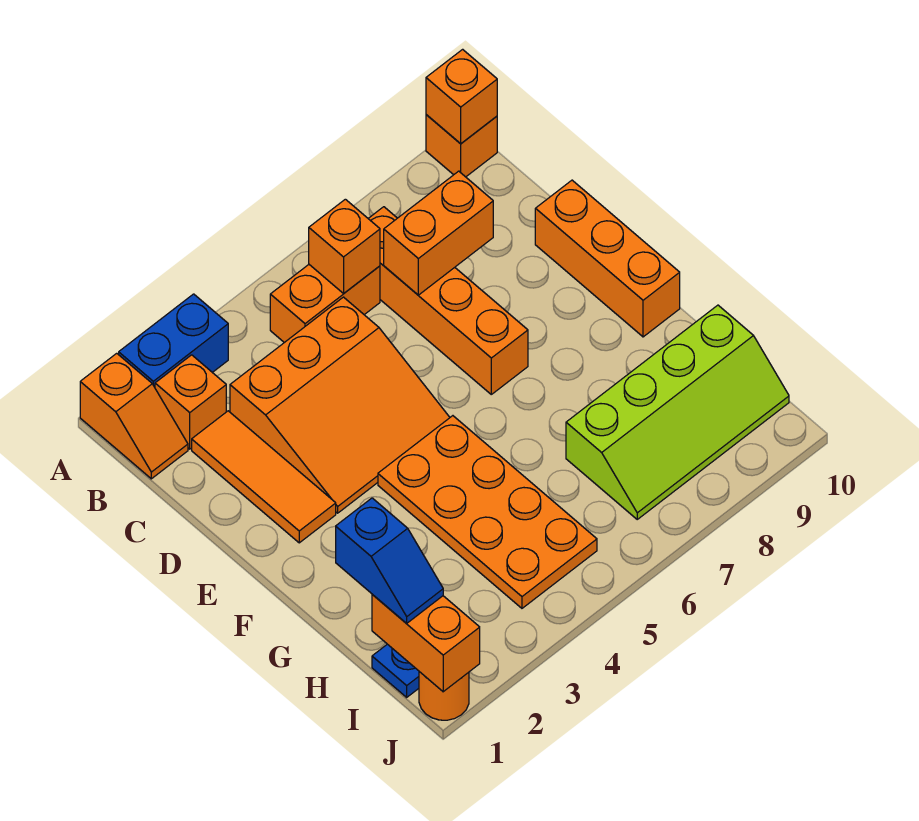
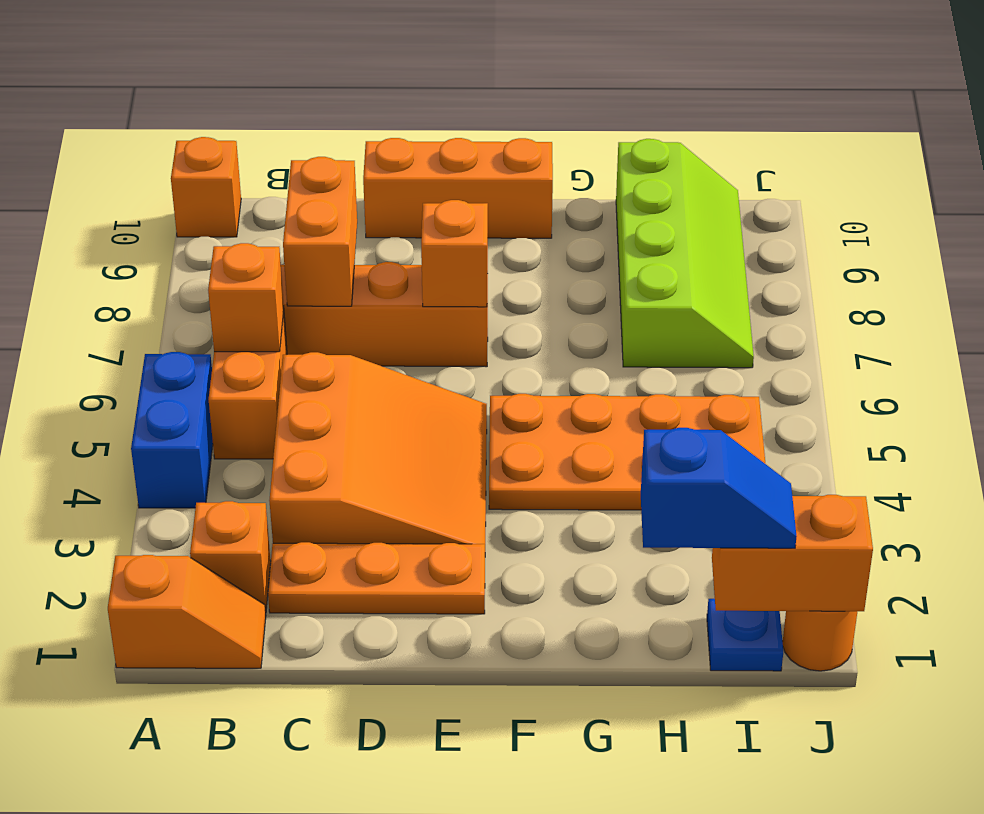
blue brick A2:A3 level 1 -> blue brick A4:A5 level 1
orange brick A10 level 2 -> orange brick E7 level 2
orange tile C2:E2 level 1 -> orange plate C2:E2 level 1

